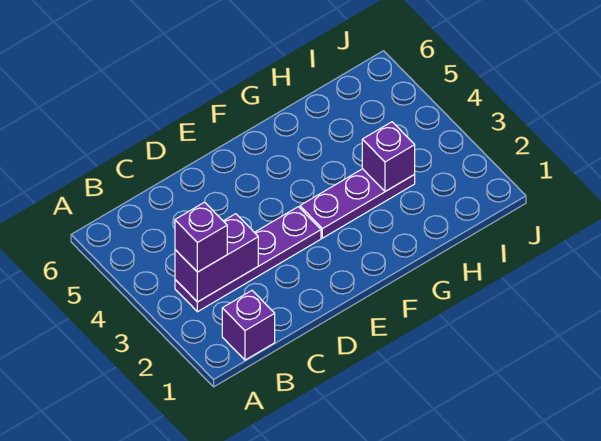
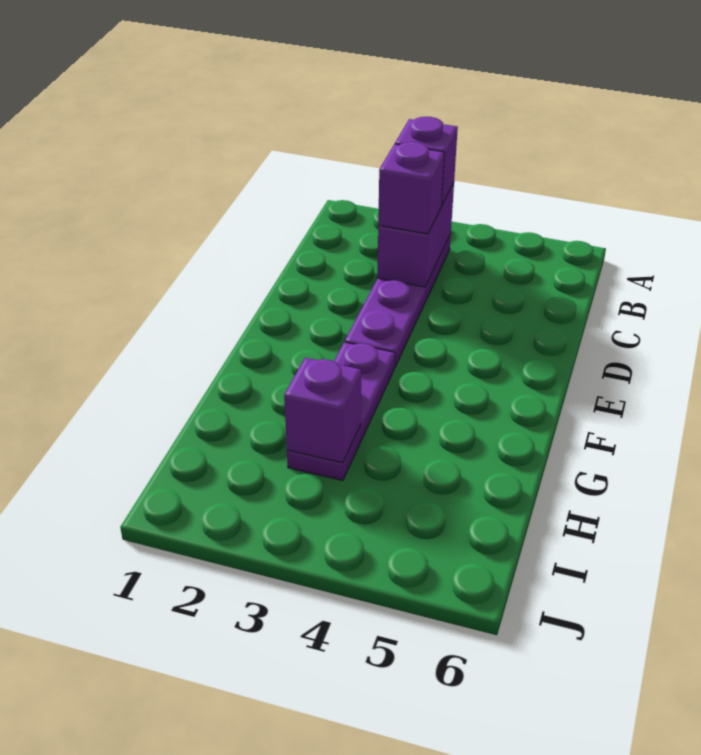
purple brick B1 level 1 -> purple brick C3 level 3

